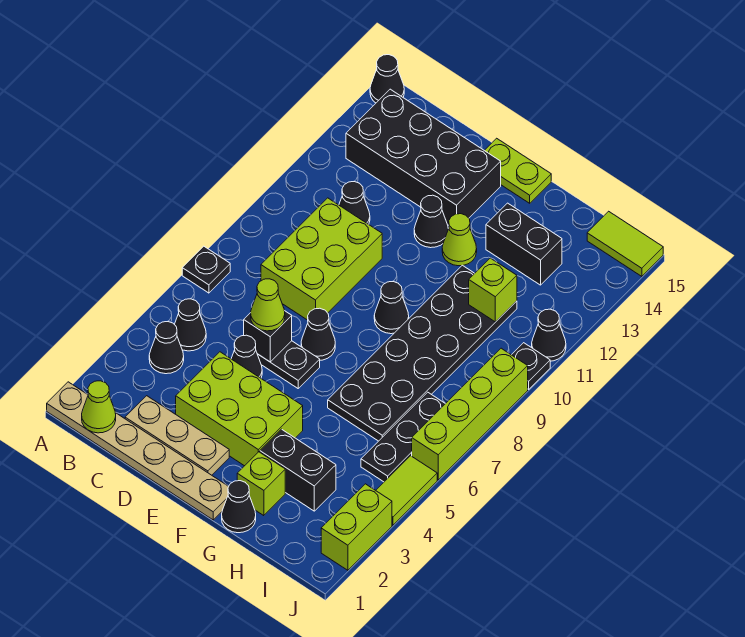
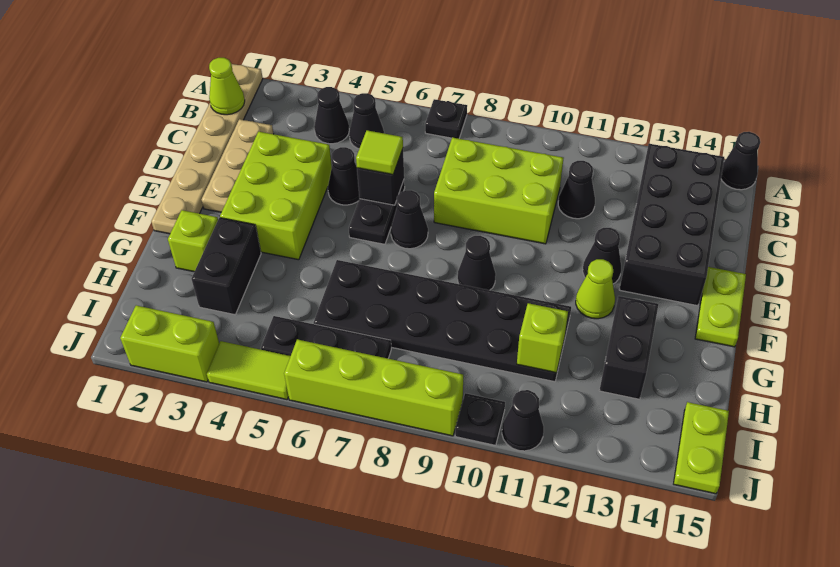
lime cone D6 level 3 -> lime tile D6 level 3
black cone G1 level 1 -> none
lime tile I15:J15 level 1 -> lime plate I15:J15 level 1

